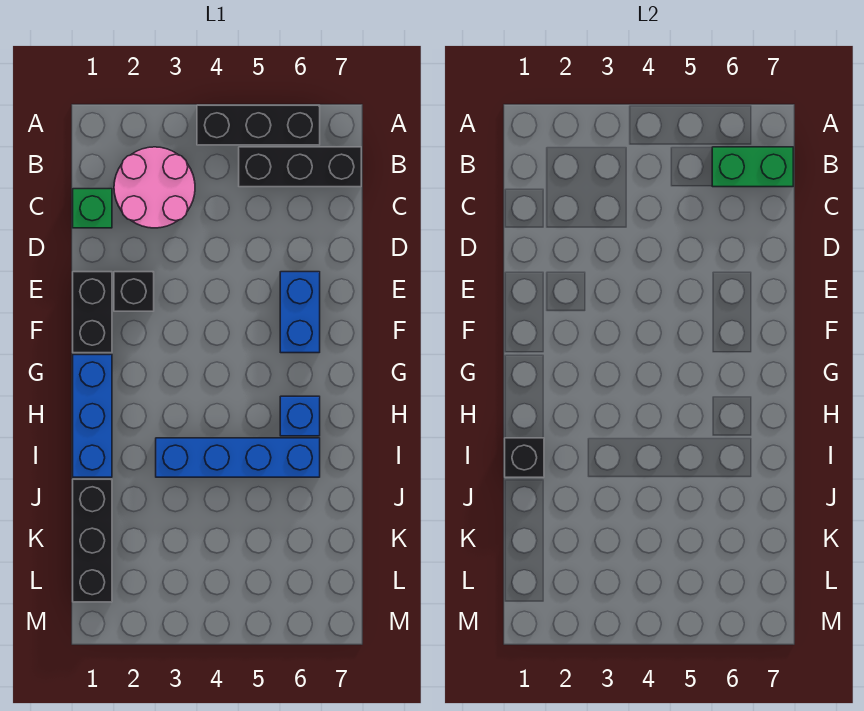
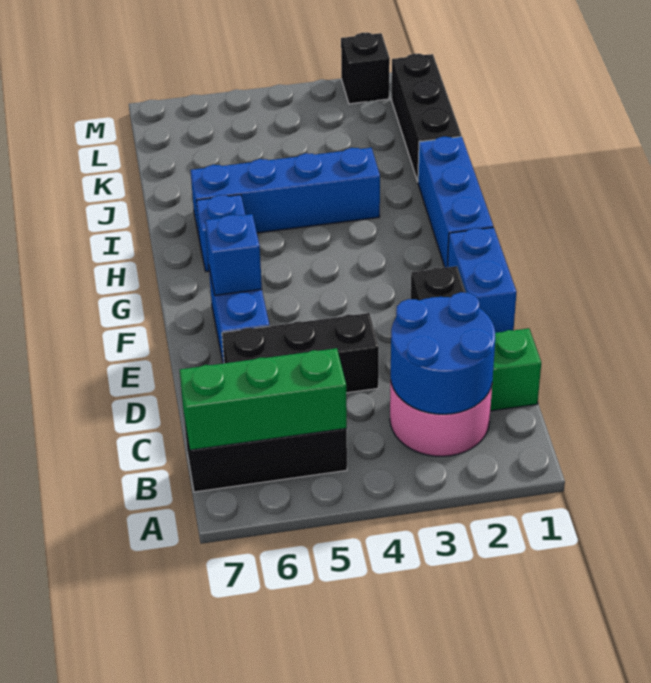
black brick A4:A6 level 1 -> black brick D4:D6 level 1
none -> blue round brick B2:C3 level 2
green brick B6:B7 level 2 -> green brick B5:B7 level 2
black brick E1:F1 level 1 -> blue brick E1:F1 level 1
none -> blue brick F6 level 2
black brick I1 level 2 -> black brick M2 level 1

